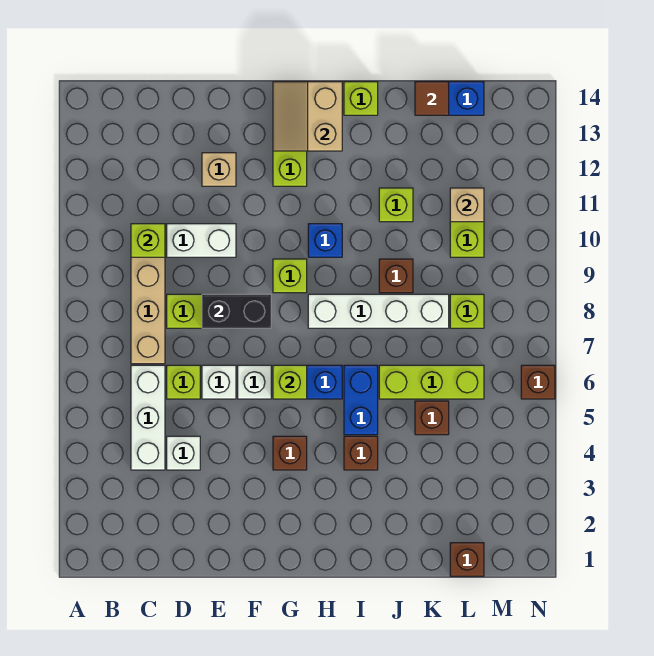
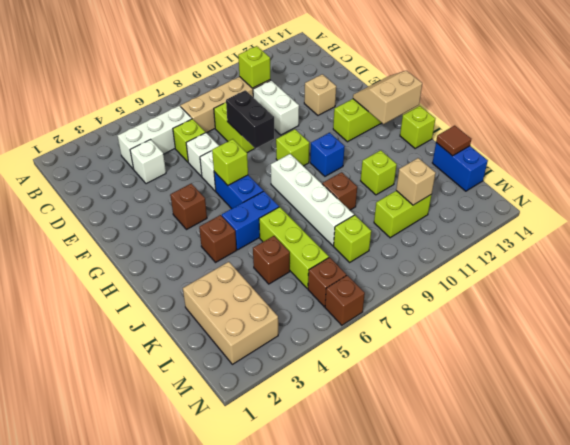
none -> tan brick K2:M3 level 1
brown brick L1 level 1 -> brown brick M6 level 1

